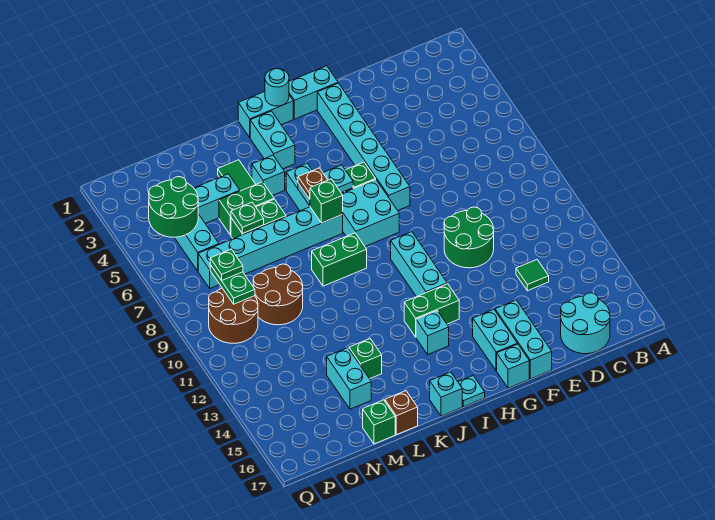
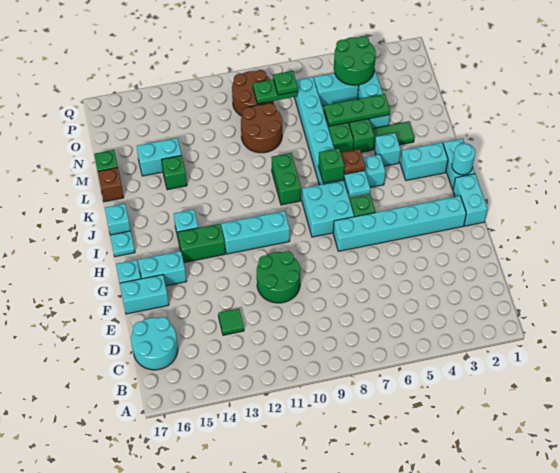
cyan brick F15:F17 level 1 -> cyan brick F16:F17 level 1
green brick H13:I13 level 1 -> green brick H13:H14 level 1
green plate M6 level 2 -> green plate M4:M6 level 2

